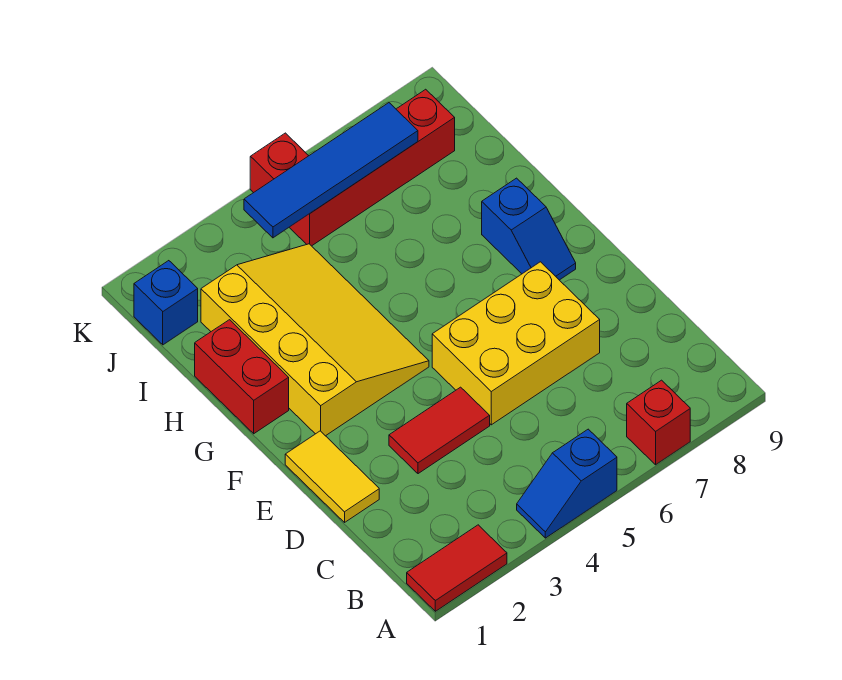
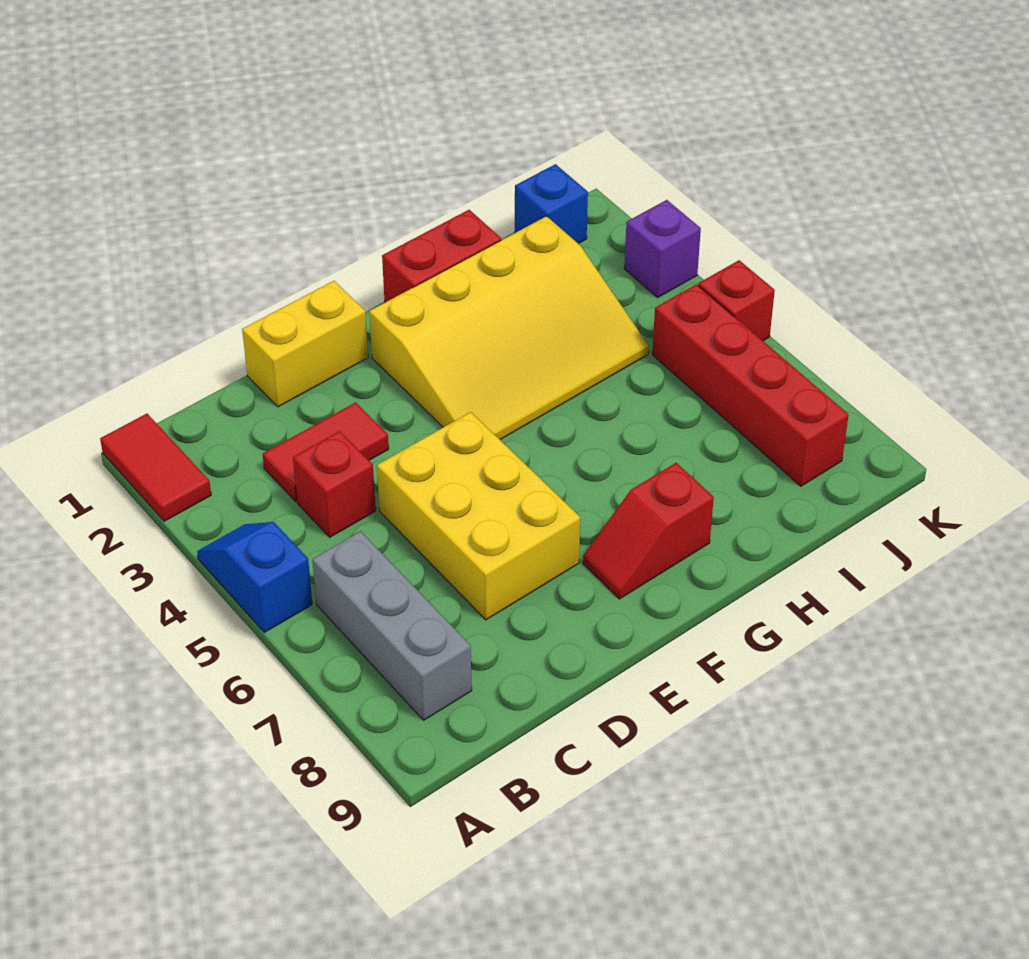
red brick A7 level 1 -> red brick C4 level 1
none -> grey brick B6:B8 level 1
yellow tile D1:E1 level 1 -> yellow brick D1:E1 level 1
red tile D3:D4 level 1 -> red tile C3:D3 level 1
blue slope F8:G8 level 1 top G -> red slope F8:G8 level 1 top G
blue tile J4:J7 level 2 -> none
none -> purple brick K3 level 1

